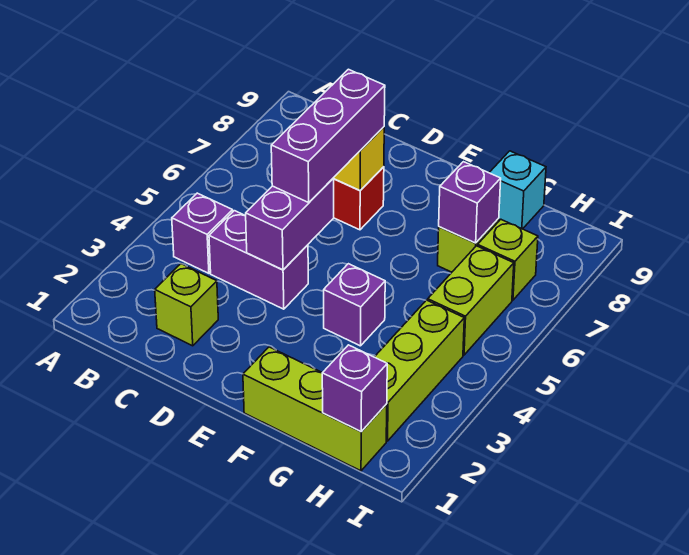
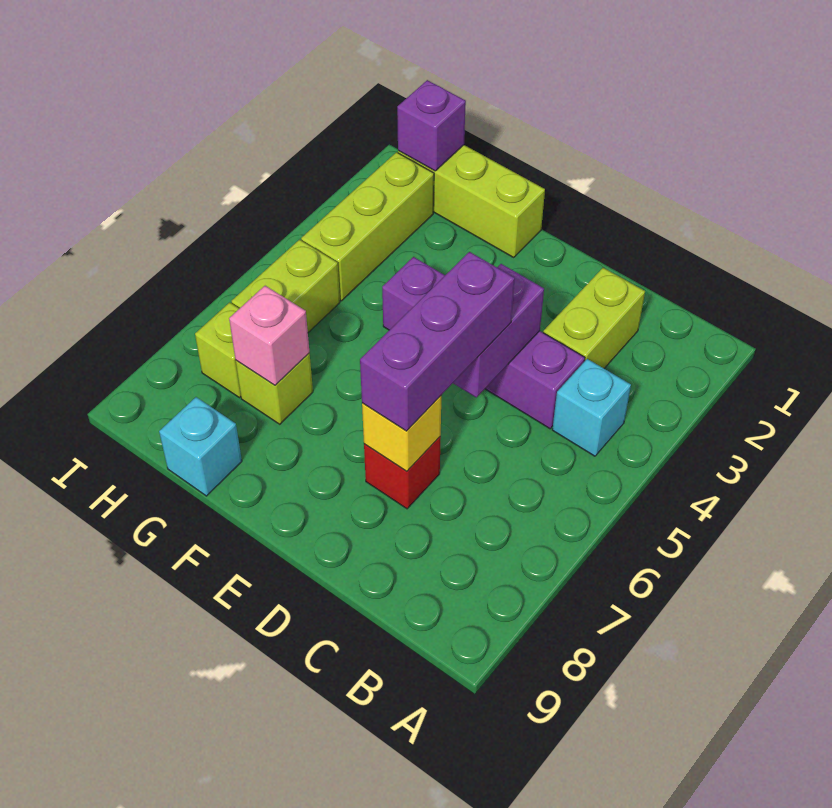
purple brick B4 level 1 -> cyan brick B4 level 1
lime brick C2 level 1 -> lime brick C2:C3 level 1
purple brick G7 level 2 -> pink brick G7 level 2

